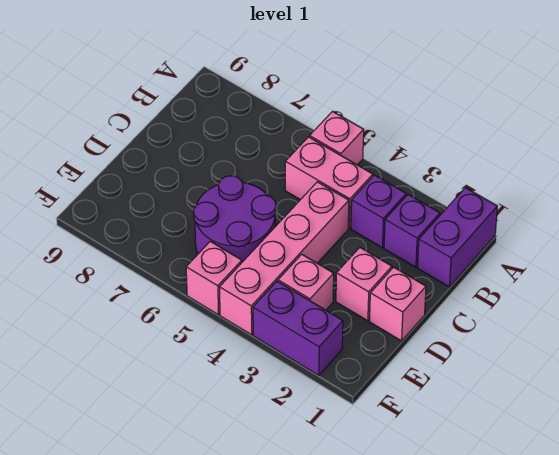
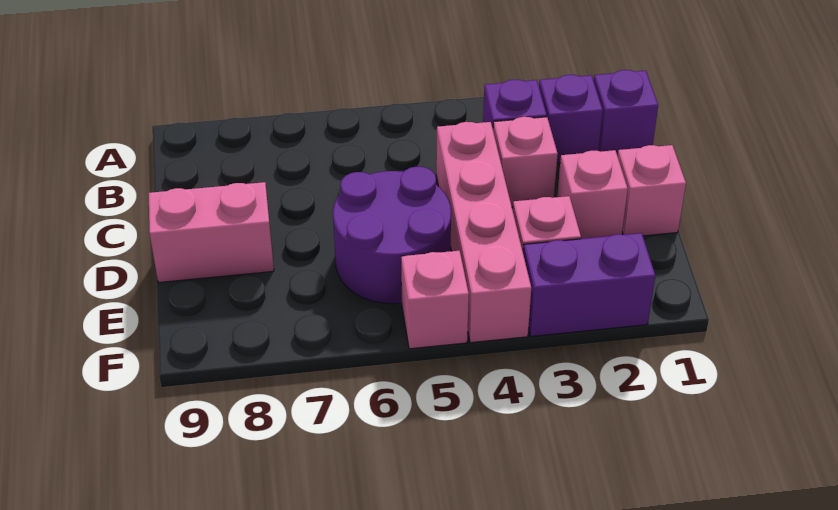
purple brick A1:B1 level 1 -> purple brick B1 level 1
pink brick A5 level 1 -> pink brick C3 level 1
pink brick B4:B5 level 1 -> pink brick D8:D9 level 1

